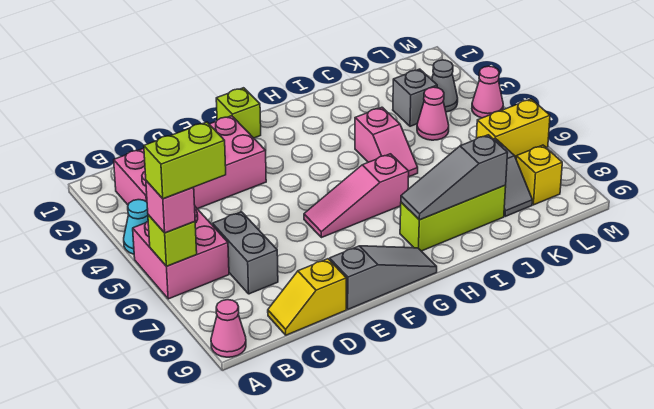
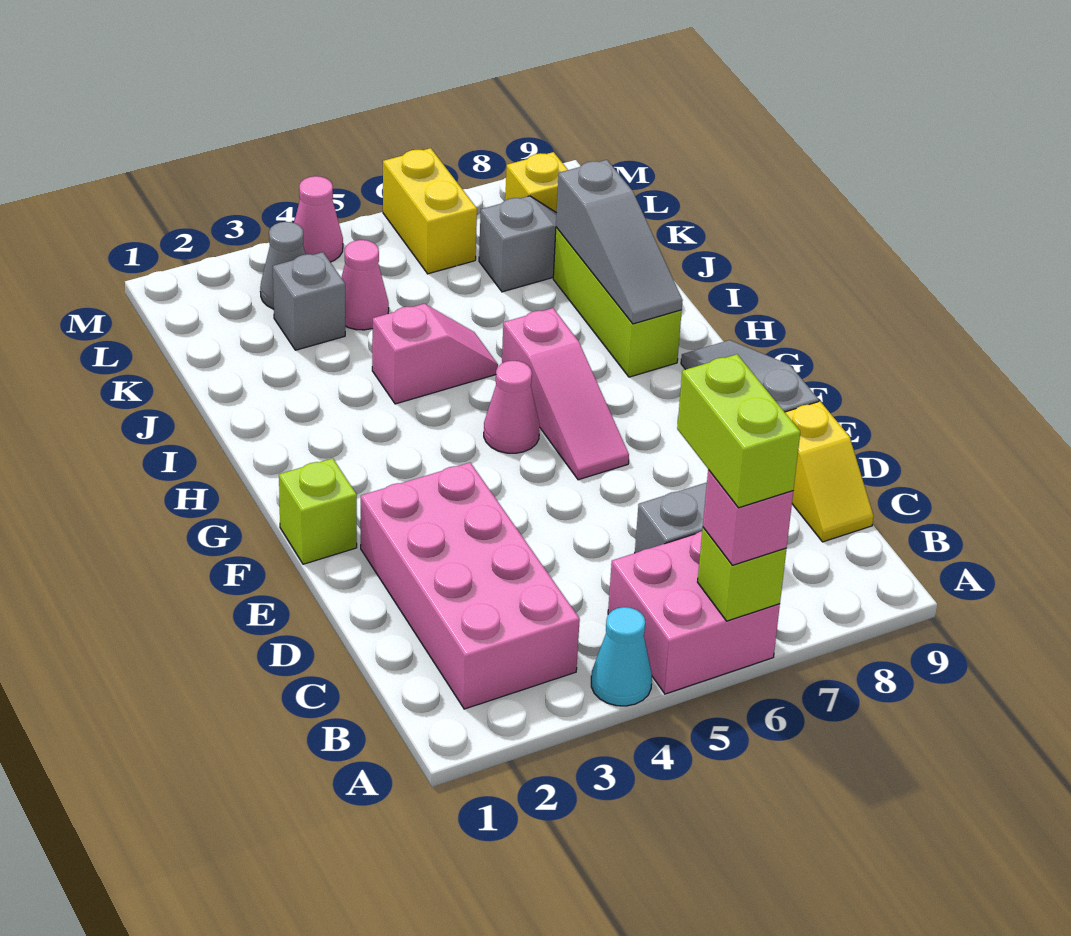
pink cone A9 level 1 -> pink cone G5 level 1

